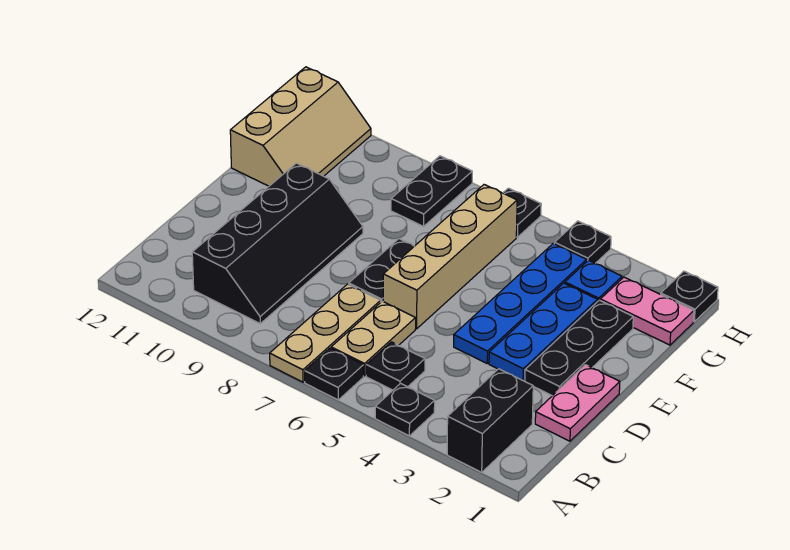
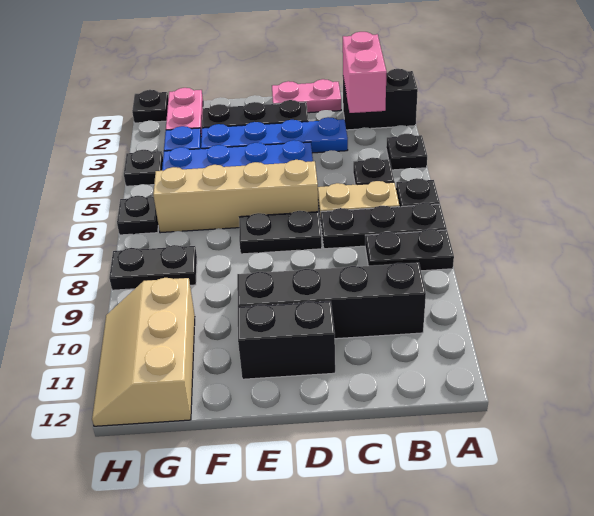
tan plate A7:C7 level 1 -> black plate A7:C7 level 1
none -> black plate A8:B8 level 1
none -> pink brick B2:B3 level 2
blue plate D3:F3 level 1 -> blue plate C3:F3 level 1
none -> black brick D11:E11 level 1
tan slope F11:H12 level 1 top 12 -> tan slope G10:H12 level 1 top G

